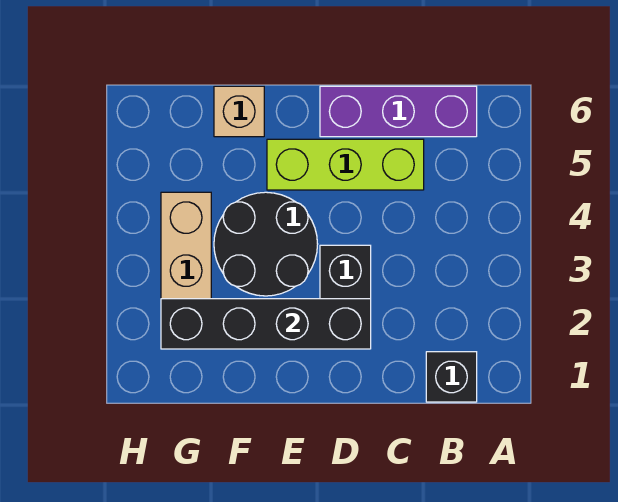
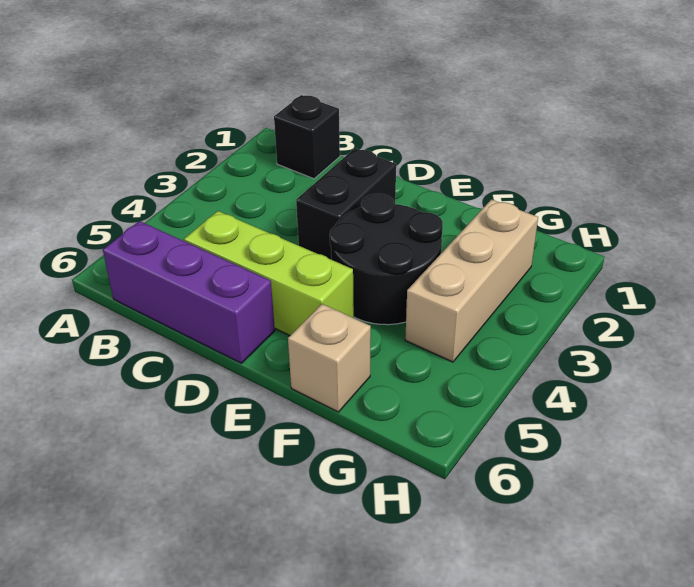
black brick D2:G2 level 2 -> none

